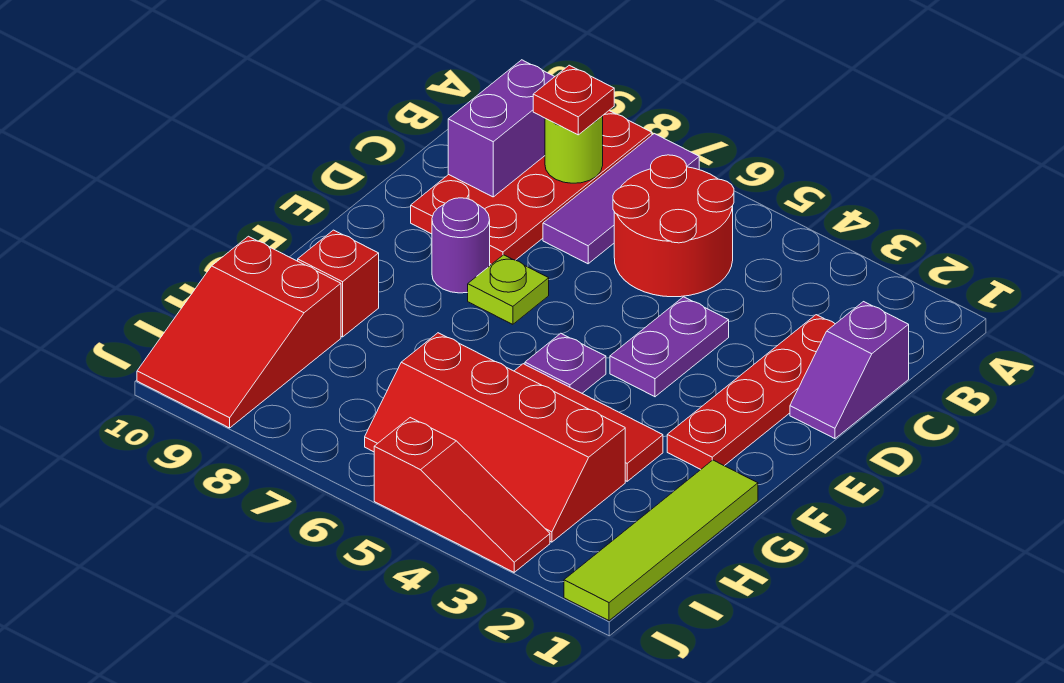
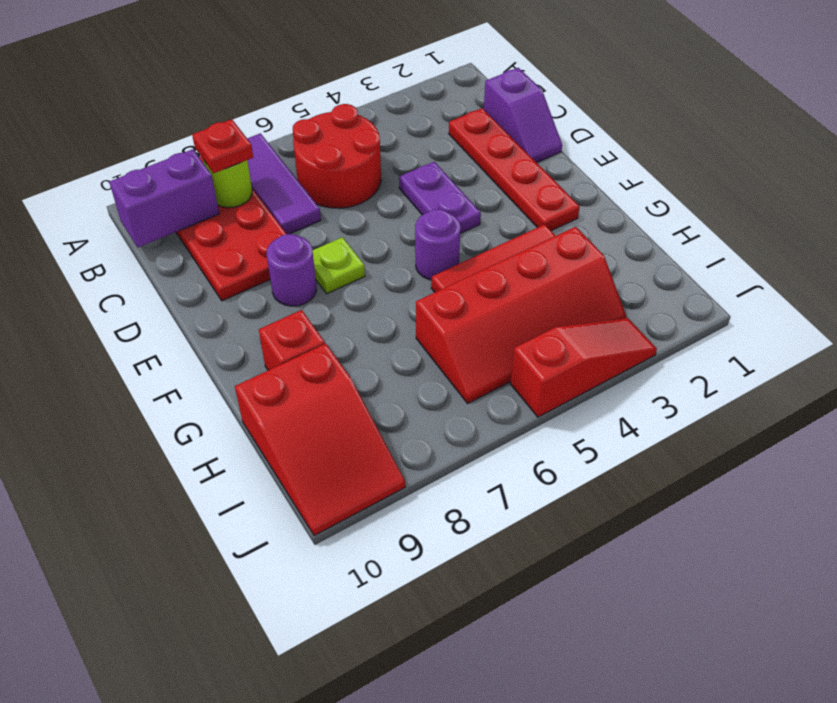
purple brick B9:C9 level 2 -> purple brick B9:B10 level 2
purple plate F5 level 1 -> purple round brick F5 level 1
lime tile G1:J1 level 1 -> none

